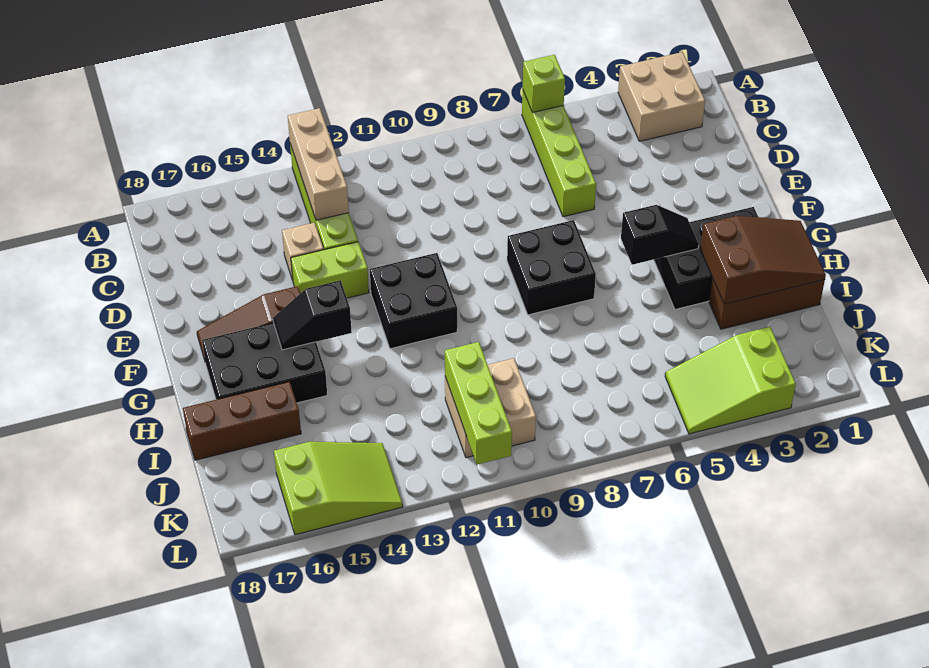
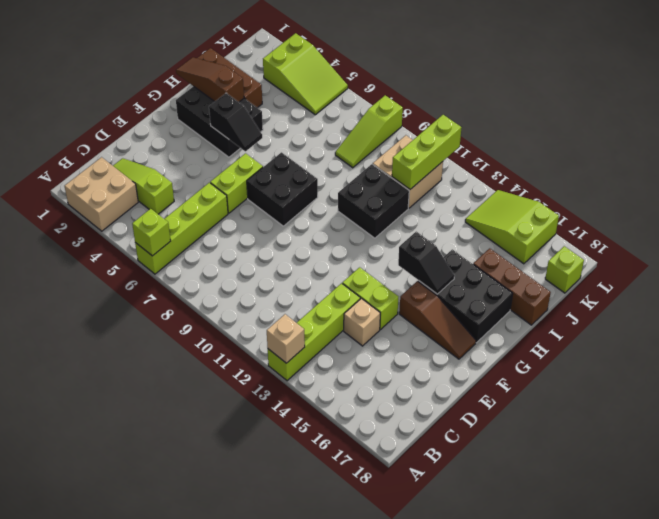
tan brick A13:C13 level 2 -> tan brick A13 level 2
none -> lime slope C2:C4 level 1 top 4
none -> lime brick E6:F6 level 1
black brick F11:G12 level 1 -> black brick H10:I11 level 1
black slope G4:G5 level 2 top 5 -> black slope G4:G5 level 2 top 4
brown slope H1:I3 level 2 top 3 -> brown slope H1:H3 level 2 top 3
none -> lime slope J8:L8 level 1 top L
none -> lime brick K18 level 1

